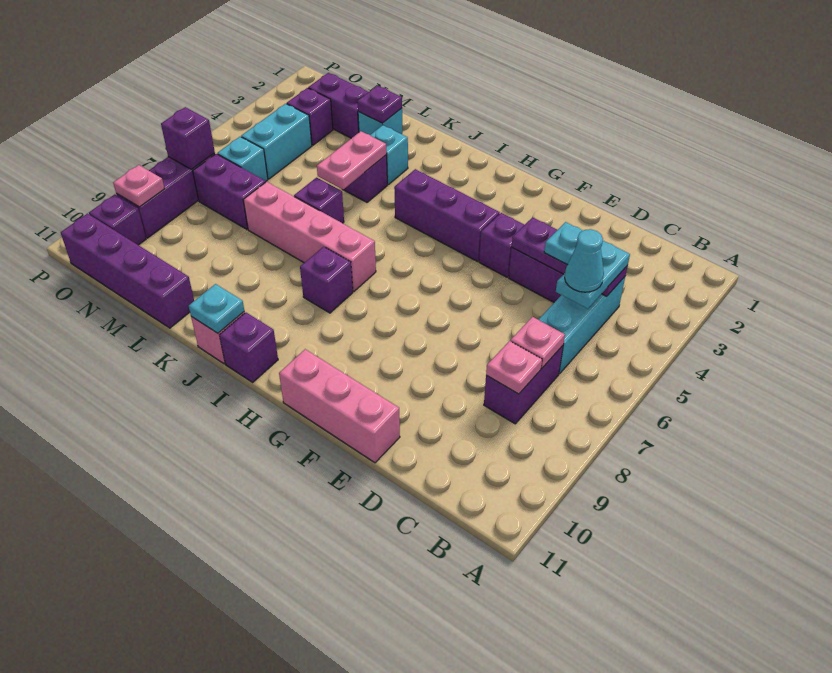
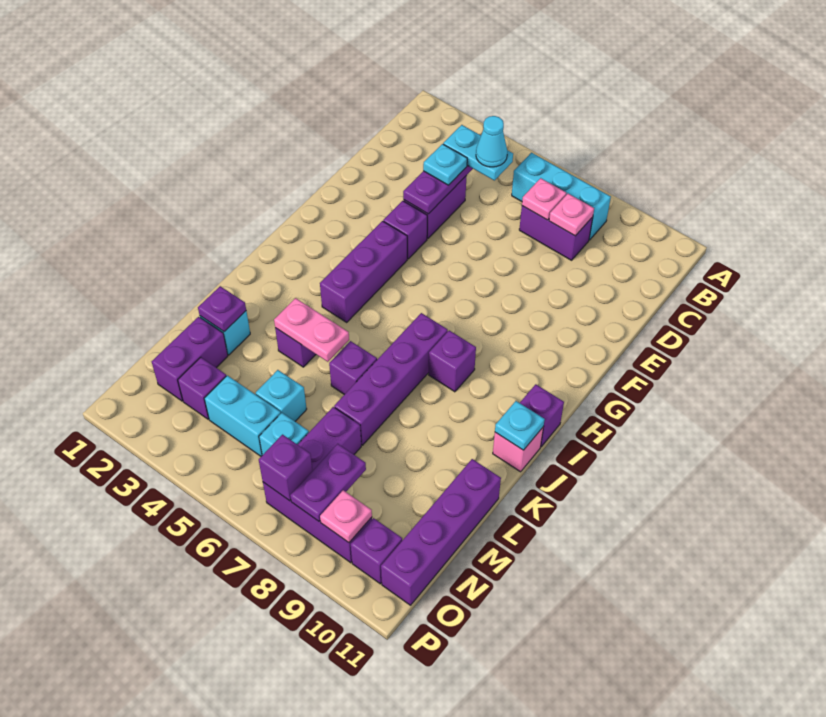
cyan brick C4:C6 level 1 -> cyan brick B6:B8 level 1
pink brick E11:G11 level 1 -> none
pink brick I7:L7 level 1 -> purple brick I7:L7 level 1
cyan brick K3 level 1 -> cyan brick M5 level 1
none -> purple plate N8:O8 level 2

